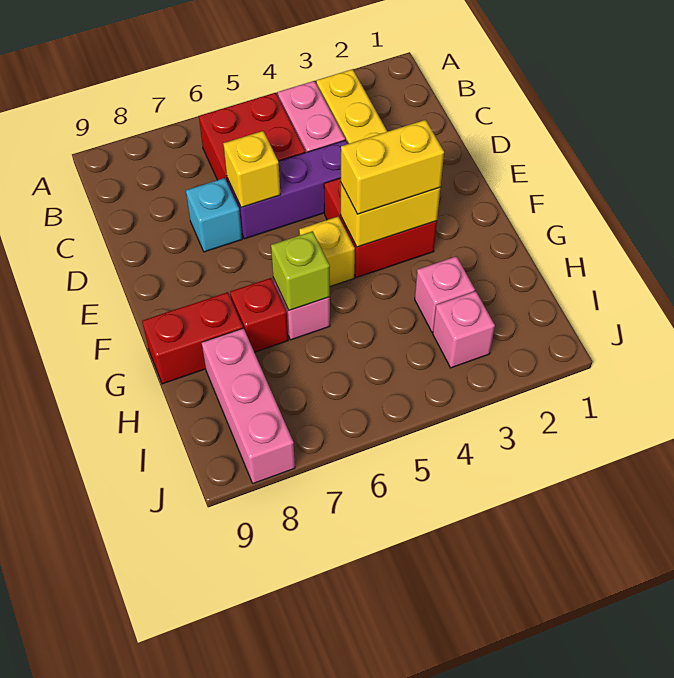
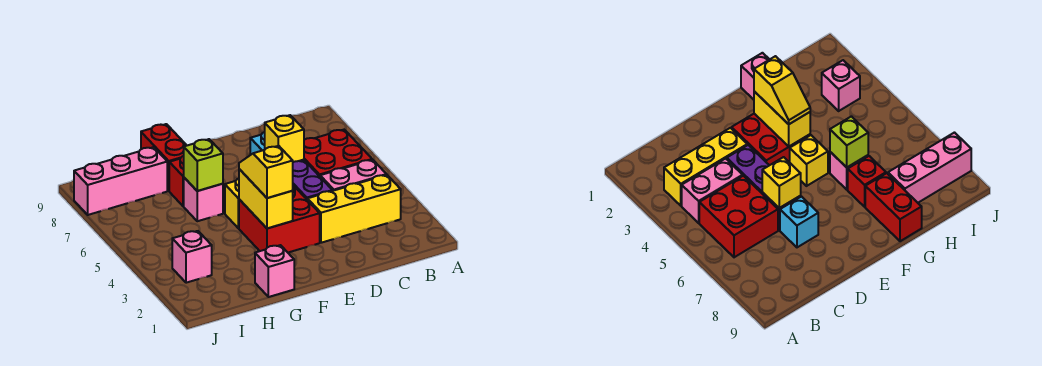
yellow brick F3:F4 level 3 -> yellow slope F3:F4 level 3 top 3
pink brick H3 level 1 -> pink brick G1 level 1

